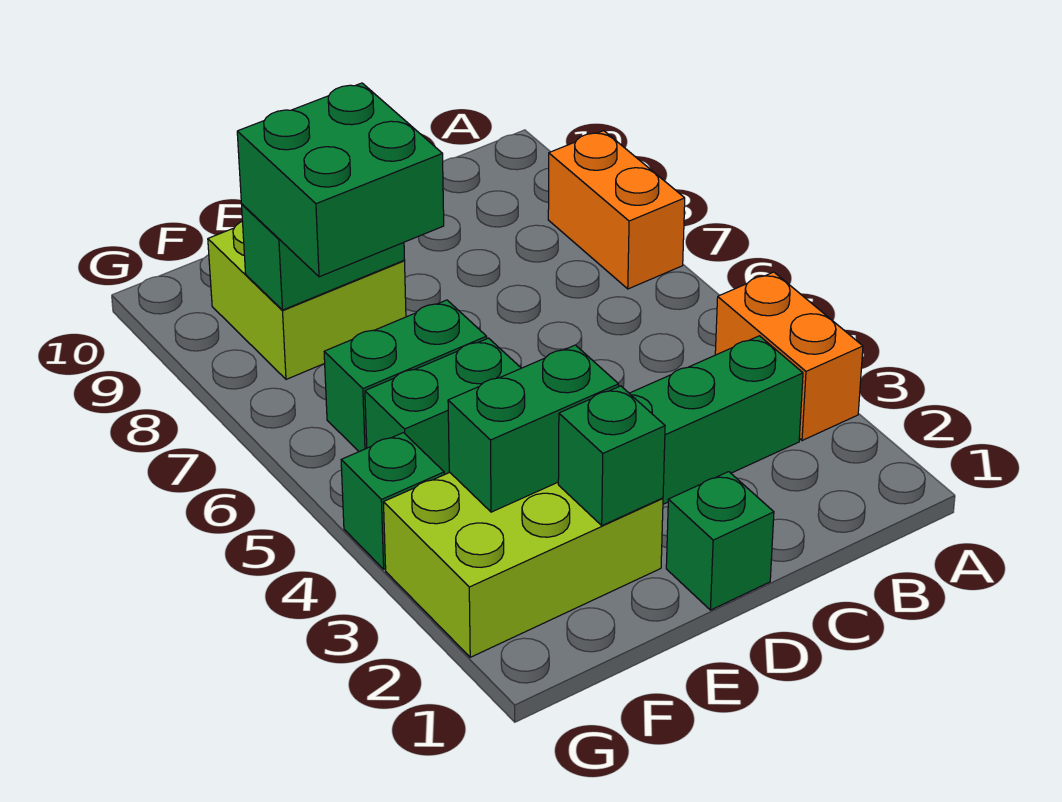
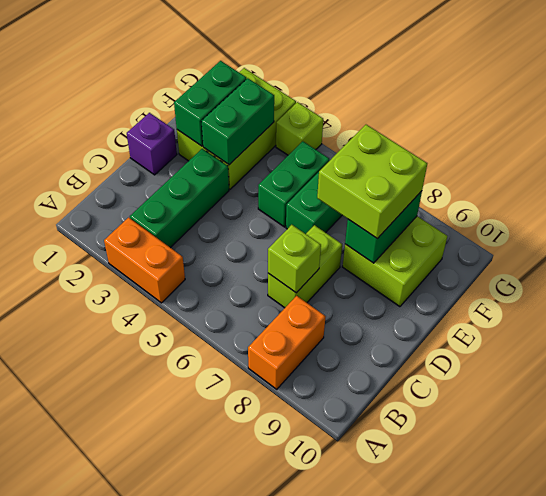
orange brick A7:A8 level 1 -> orange brick A8:B8 level 1
none -> lime brick C7:D7 level 1
none -> lime brick C7 level 2
green brick D1 level 1 -> purple brick D1 level 1
green brick E2 level 2 -> green brick E2:F2 level 2
green brick E7:F8 level 3 -> lime brick E7:F8 level 3
green brick G4 level 1 -> lime brick G4 level 1

